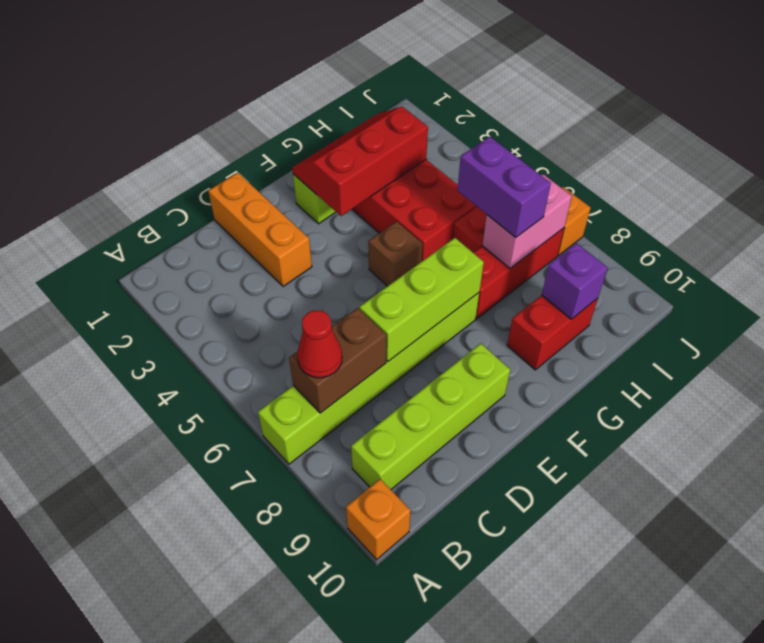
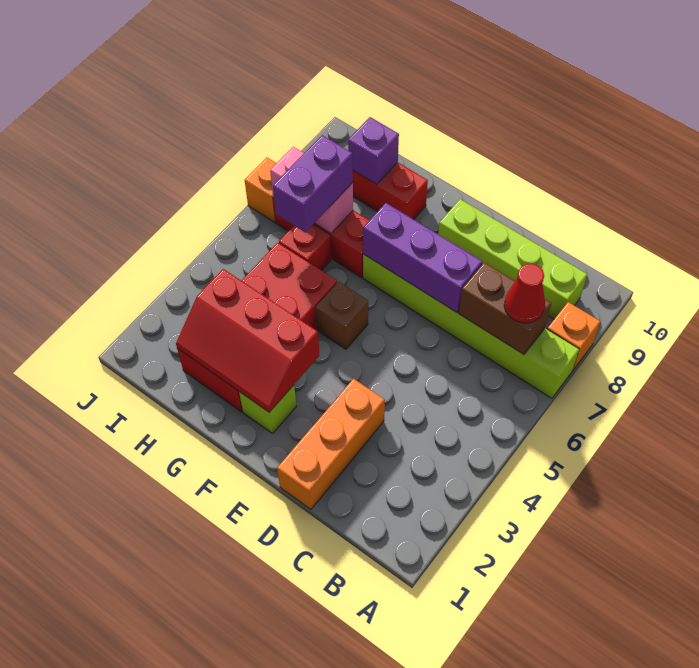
orange brick A10 level 1 -> orange brick A8 level 1
lime brick D7:F7 level 2 -> purple brick D7:F7 level 2

